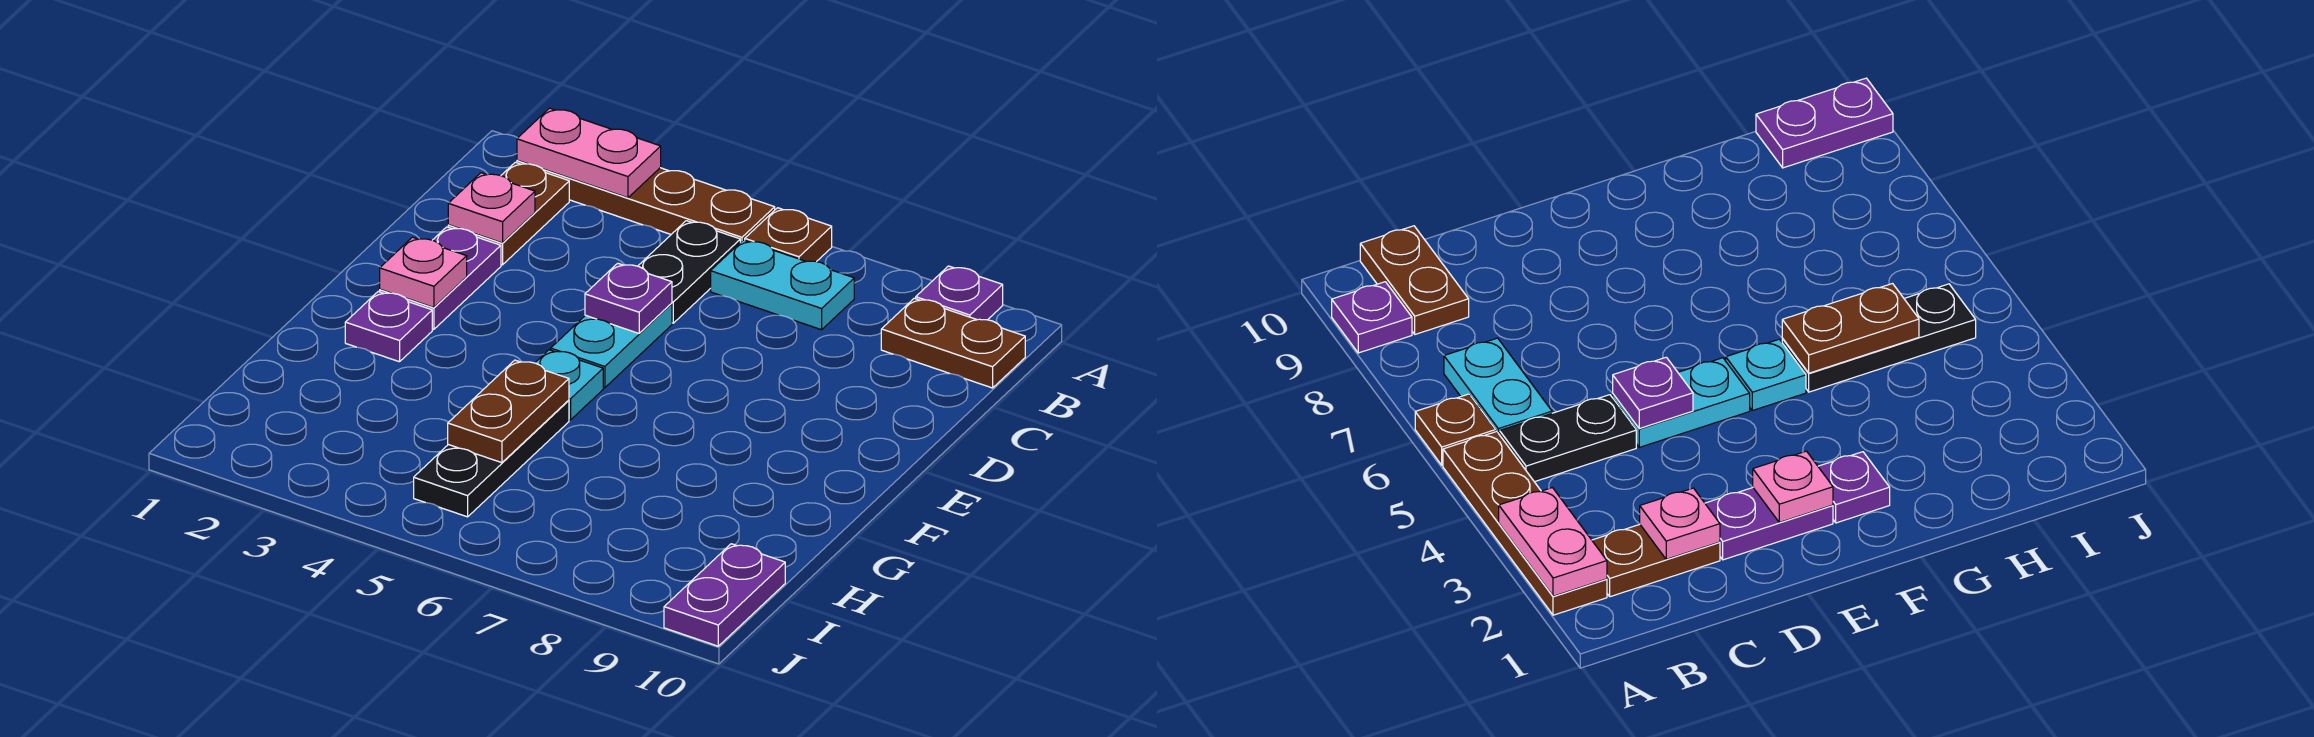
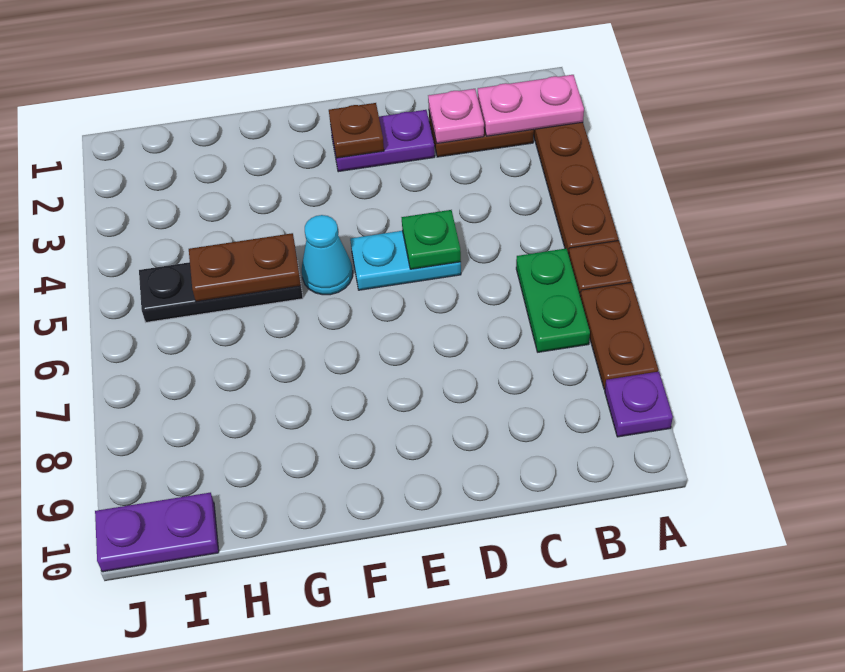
pink plate A2:A3 level 2 -> pink plate A2:B2 level 2
black plate B5:C5 level 1 -> none
cyan plate B6:B7 level 1 -> green plate B6:B7 level 1
brown plate B9:B10 level 1 -> brown plate A7:A8 level 1
purple plate D5 level 2 -> green plate D5 level 2
pink plate E2 level 2 -> brown plate E2 level 2
purple plate F2 level 1 -> none
cyan plate F5 level 1 -> cyan cone F5 level 1

